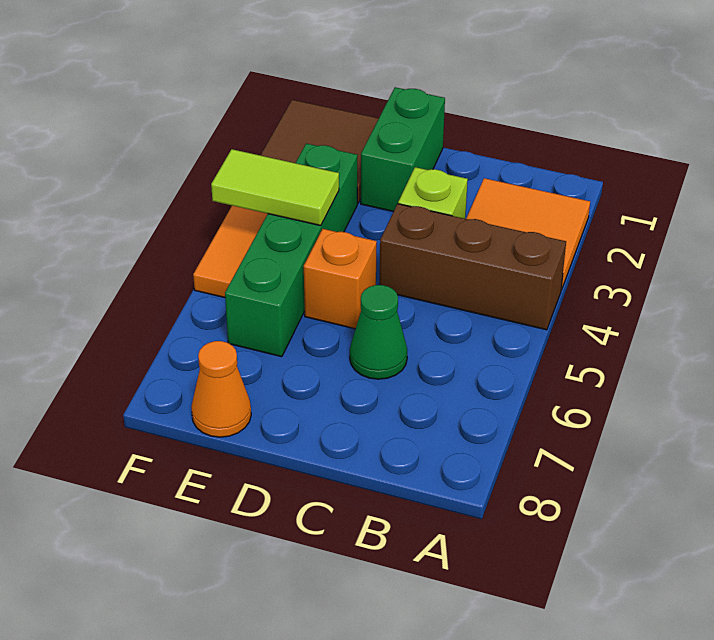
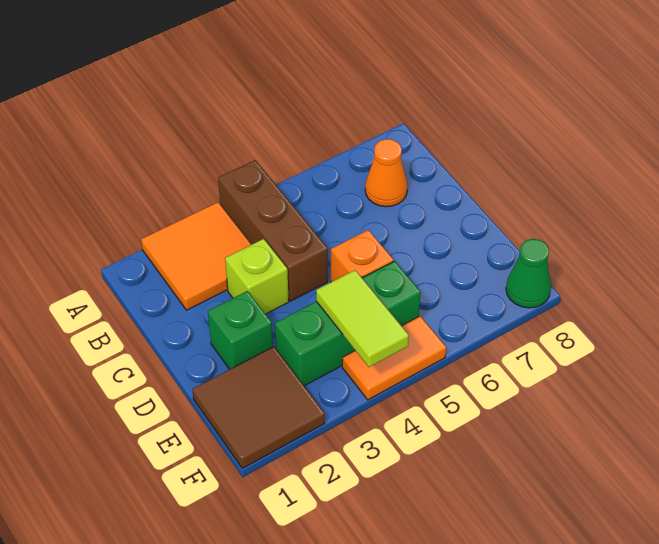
green cone C6 level 1 -> green cone F8 level 1
green brick D1:D2 level 1 -> green brick D2 level 1
green brick E3:E6 level 1 -> green brick E3:E5 level 1
orange cone E8 level 1 -> orange cone B7 level 1

